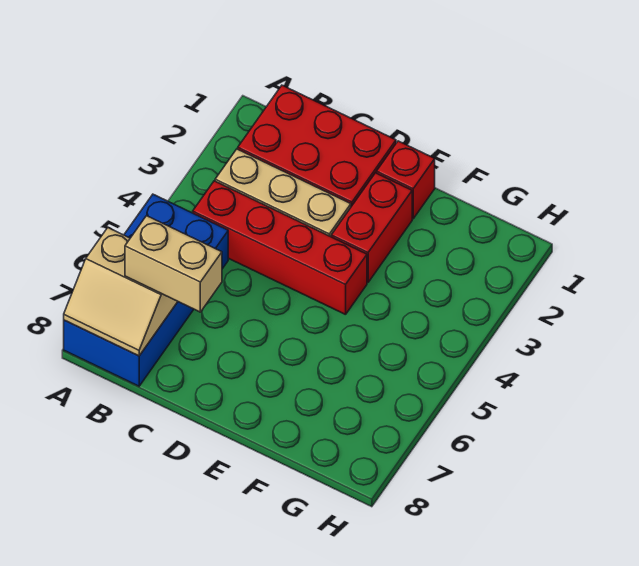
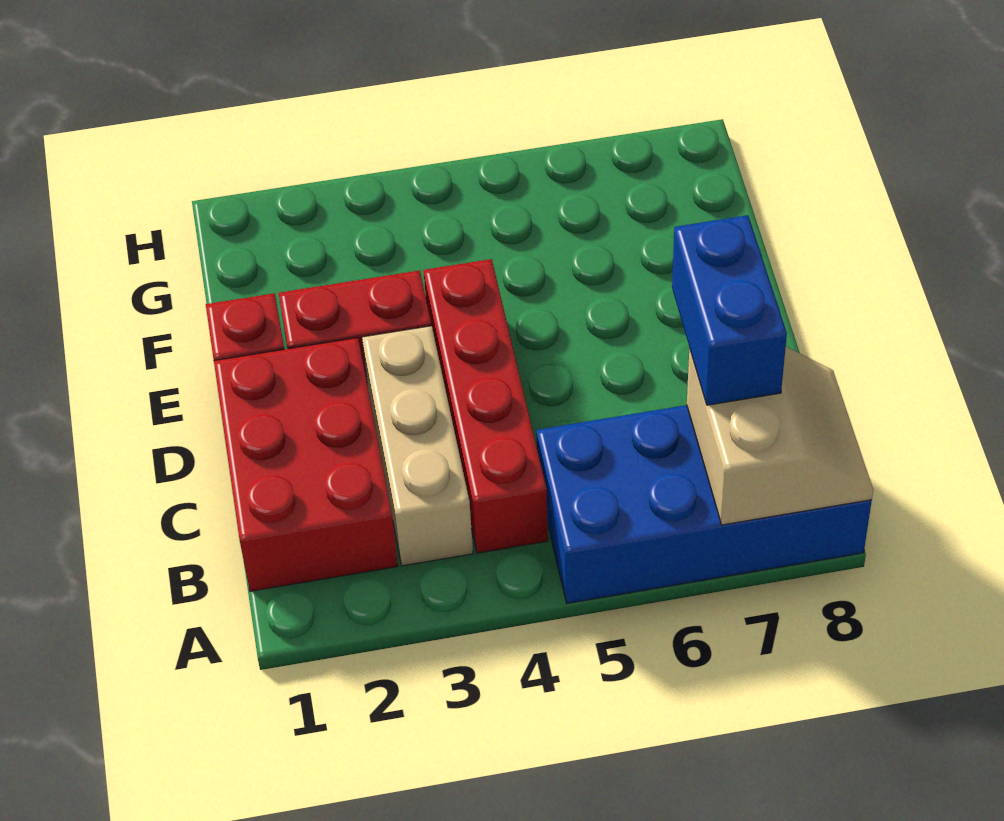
tan brick B7:C7 level 3 -> blue brick B7:C7 level 3

